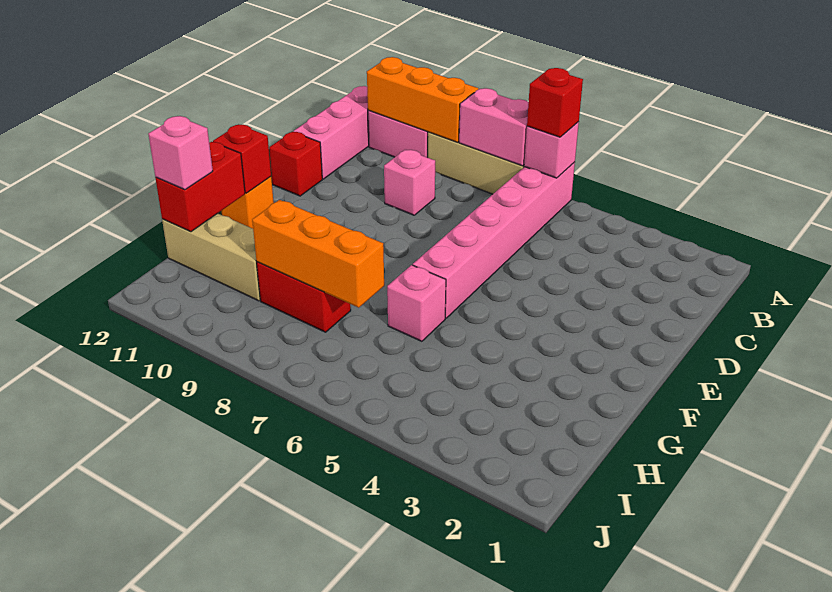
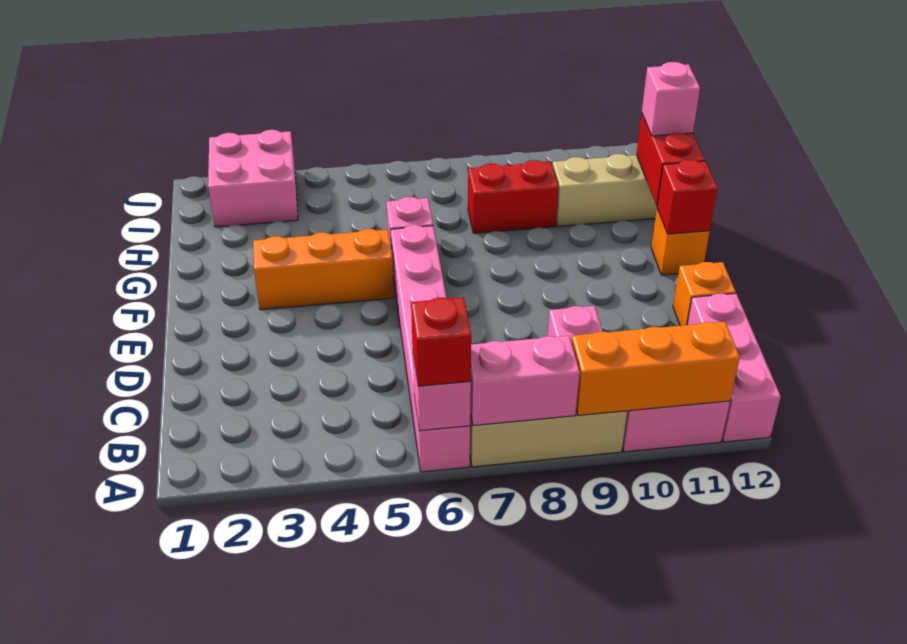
red brick D12 level 1 -> orange brick D12 level 1
orange brick H7:H9 level 2 -> orange brick F3:F5 level 1
none -> pink brick I2:J3 level 1

